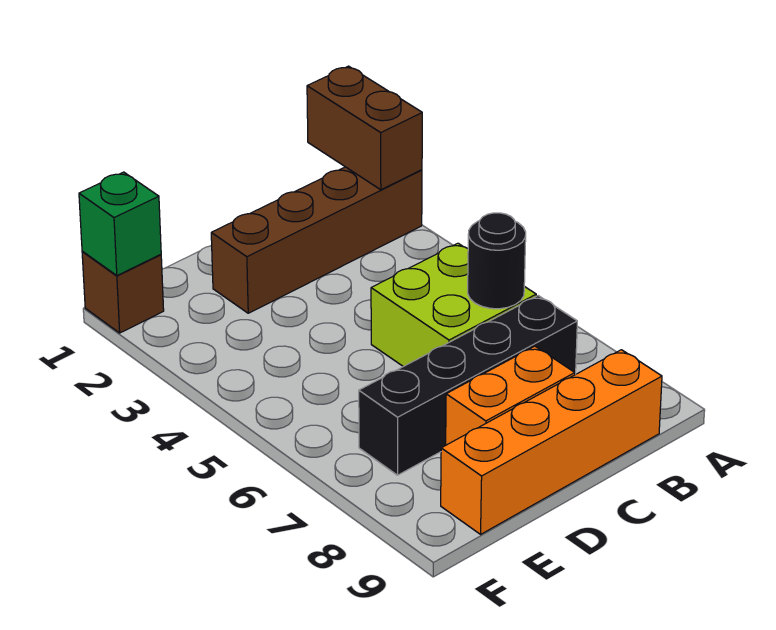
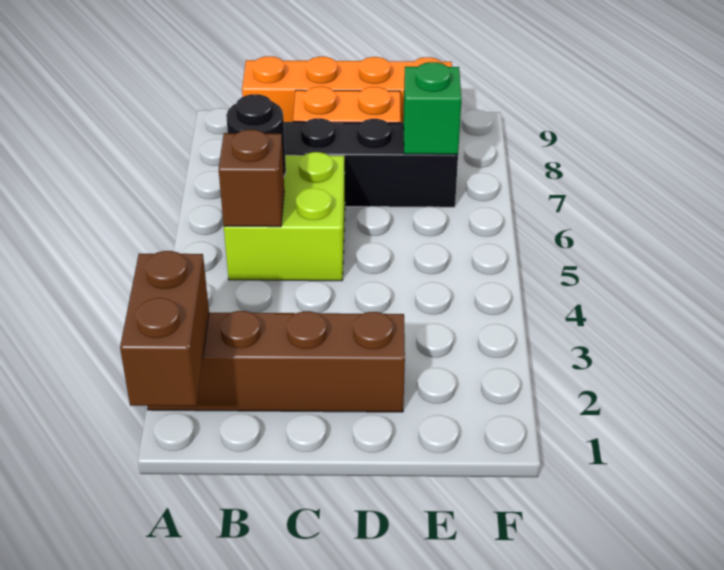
brown brick F1 level 1 -> brown brick B5 level 2
green brick F1 level 2 -> green brick E7 level 2

